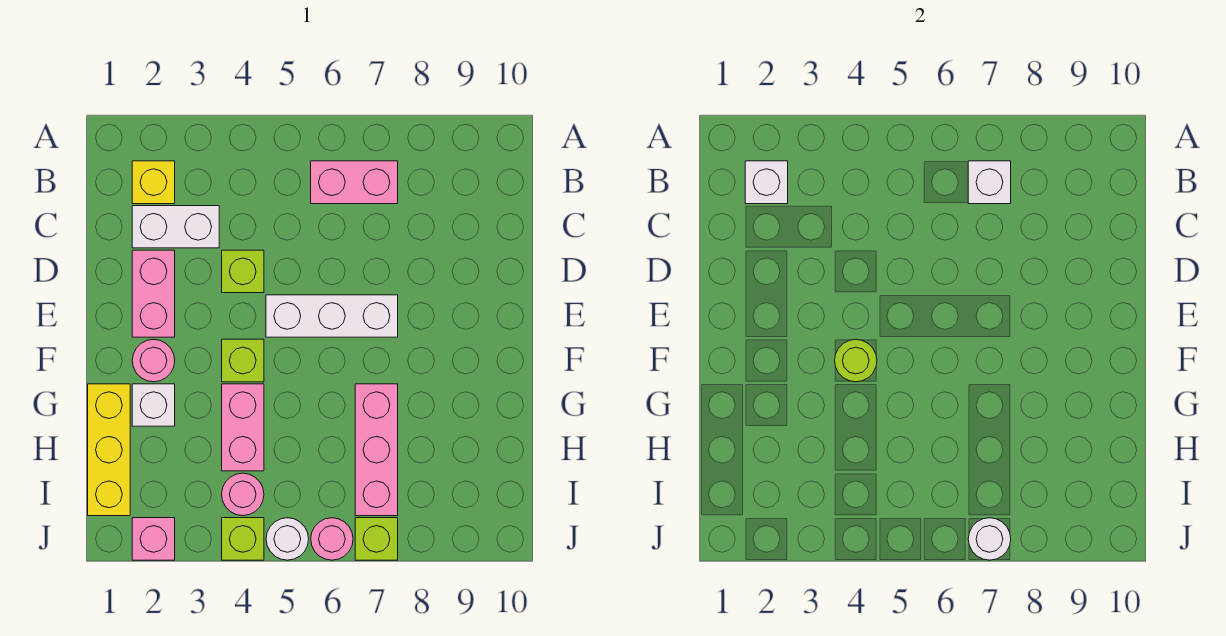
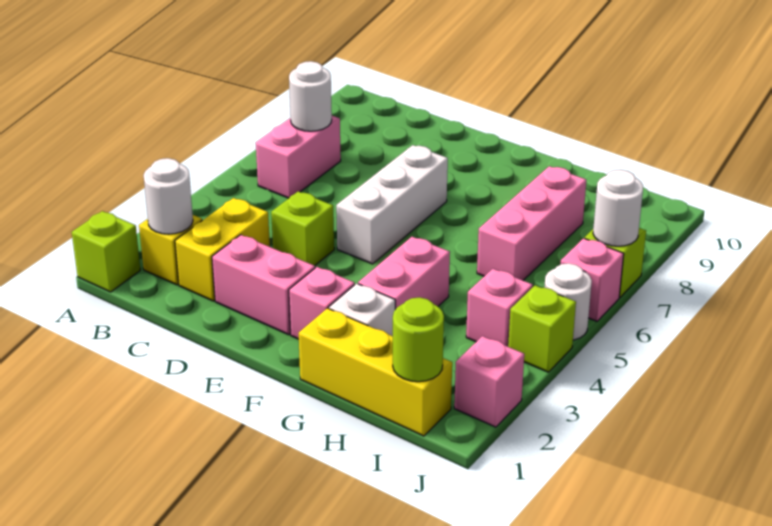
white brick B2 level 2 -> white round brick B2 level 2
white brick B7 level 2 -> white round brick B7 level 2
white brick C2:C3 level 1 -> yellow brick C2:C3 level 1
pink round brick F2 level 1 -> pink brick F2 level 1
lime brick F4 level 1 -> lime brick A1 level 1
lime round brick F4 level 2 -> lime round brick I1 level 2
pink brick G4:H4 level 1 -> pink brick G3:G4 level 1
pink brick G7:I7 level 1 -> pink brick H6:H8 level 1
pink round brick I4 level 1 -> pink brick I4 level 1
pink round brick J6 level 1 -> pink brick J6 level 1

